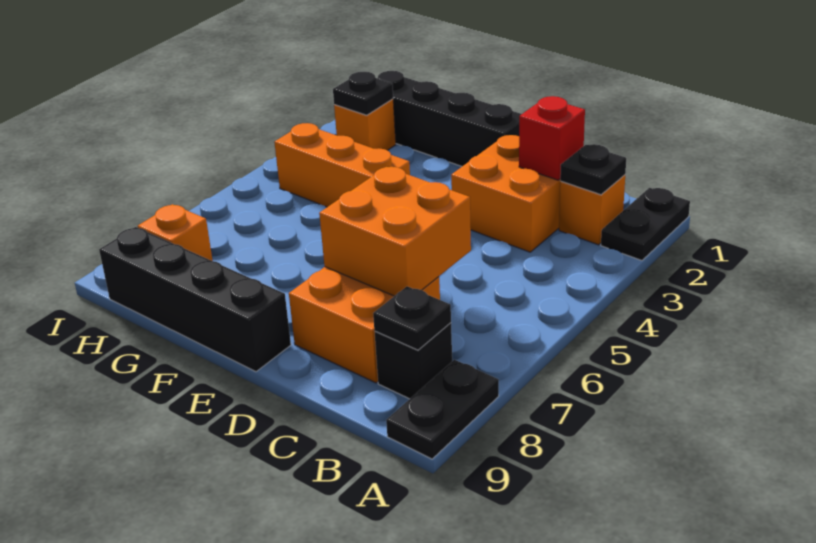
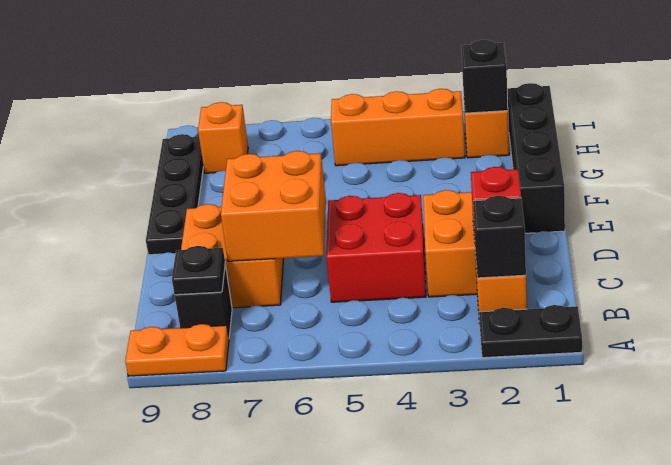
black plate A8:A9 level 1 -> orange plate A8:A9 level 1
black plate B2 level 2 -> black brick B2 level 2
none -> red brick C4:D5 level 1
black brick E9:H9 level 1 -> black plate E9:H9 level 1
orange brick F4:H4 level 1 -> orange brick H3:H5 level 1
black plate H2 level 2 -> black brick H2 level 2

